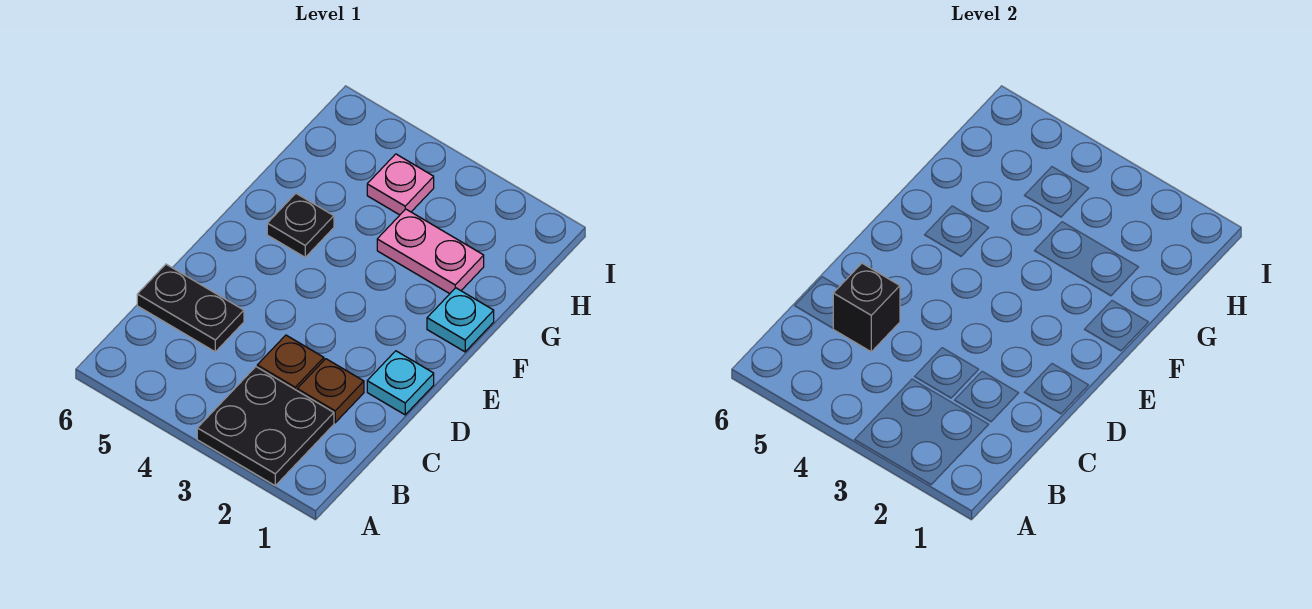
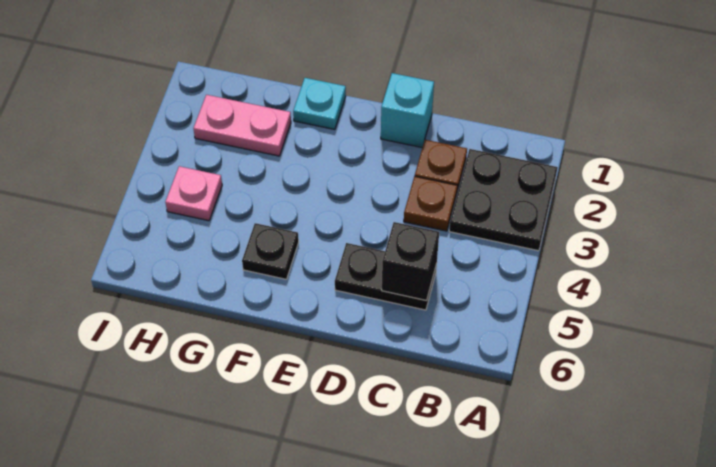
black plate C5:C6 level 1 -> black plate C5:D5 level 1
cyan plate D1 level 1 -> cyan brick D1 level 1
pink plate G2:G3 level 1 -> pink plate G2:H2 level 1

